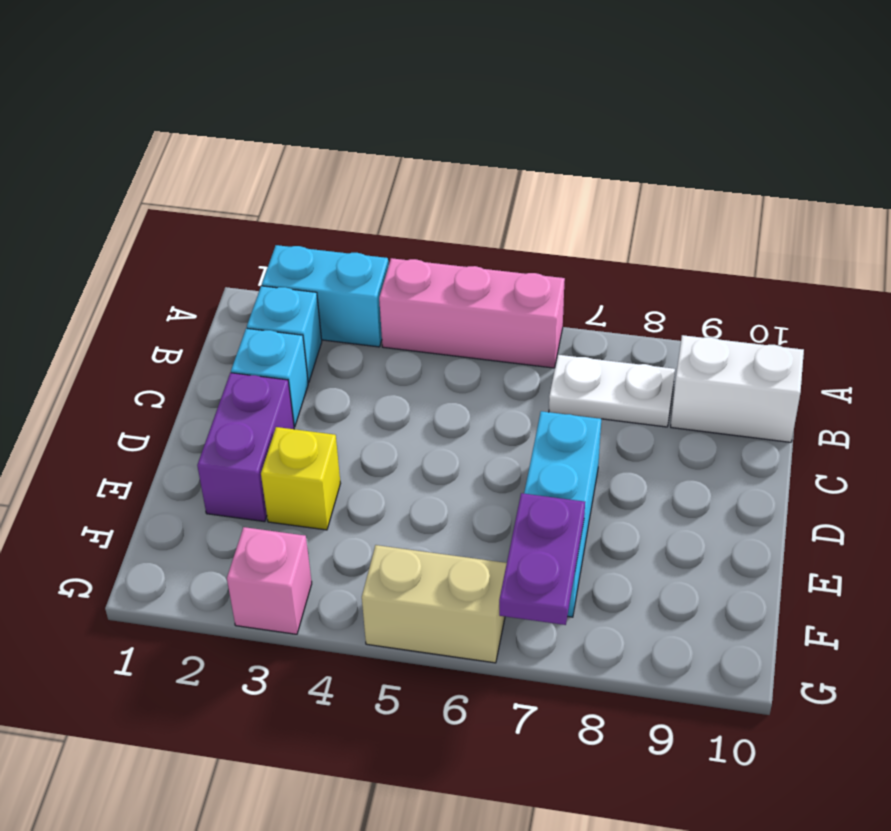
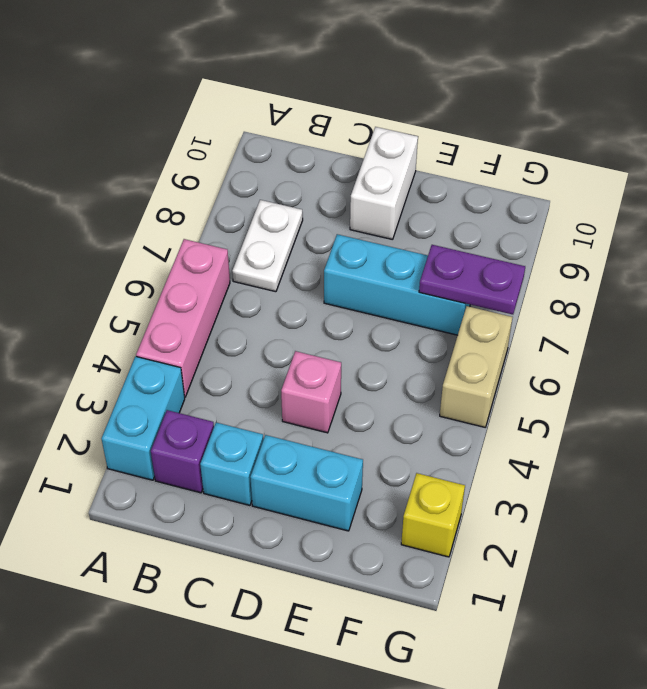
cyan brick B2 level 1 -> purple brick B2 level 1
white brick B9:B10 level 1 -> white brick D9:D10 level 1
purple brick D2:E2 level 1 -> cyan brick D2:E2 level 1
yellow brick E3 level 1 -> yellow brick G2 level 1
pink brick G3 level 1 -> pink brick D4 level 1

